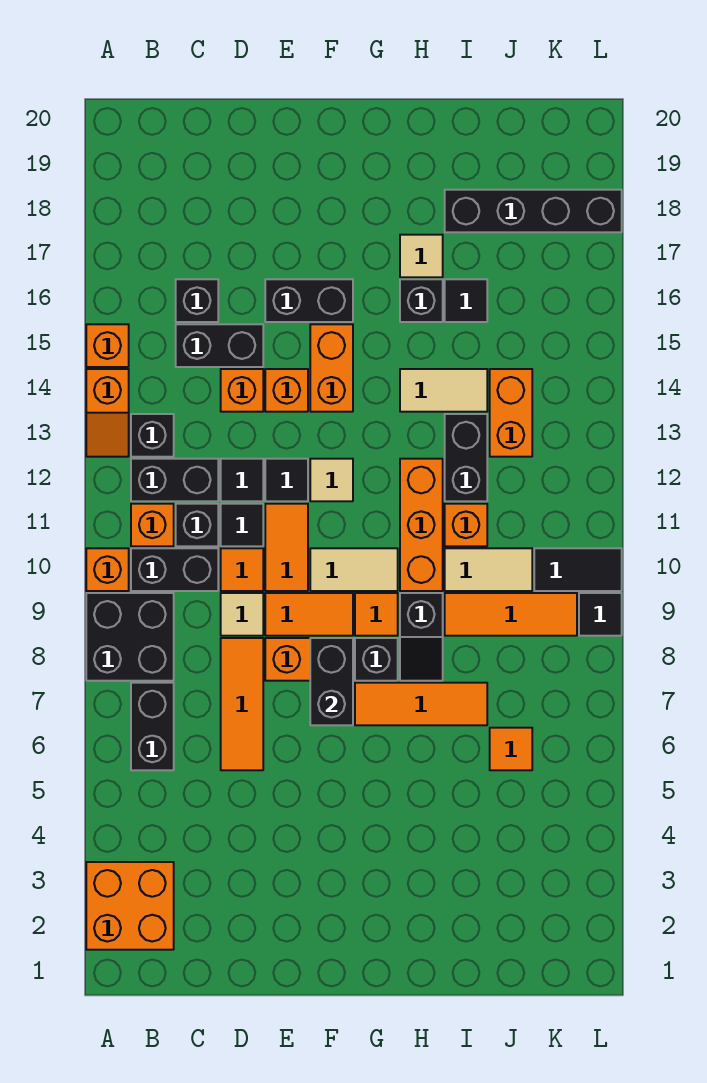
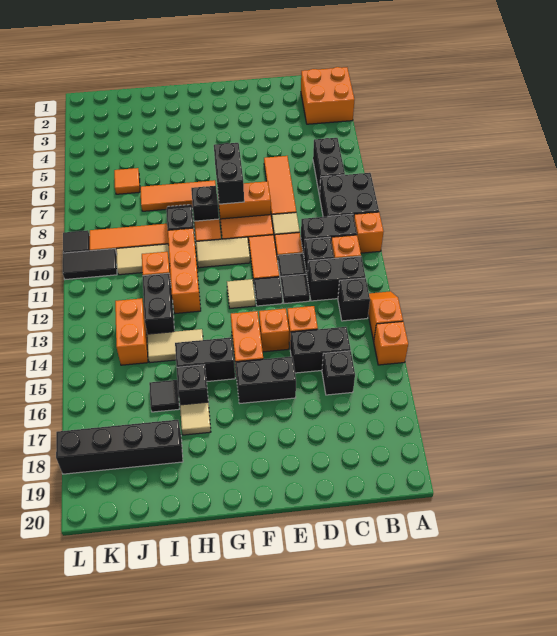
none -> black brick G15:H15 level 1

